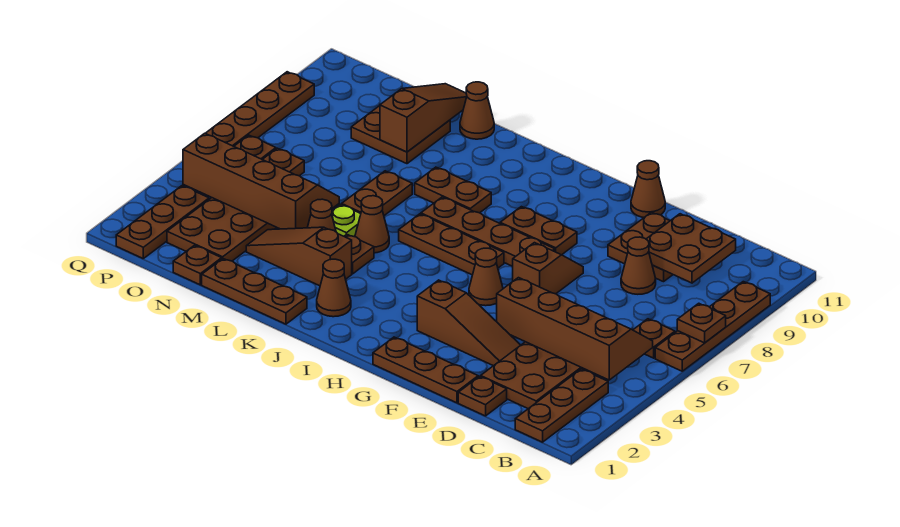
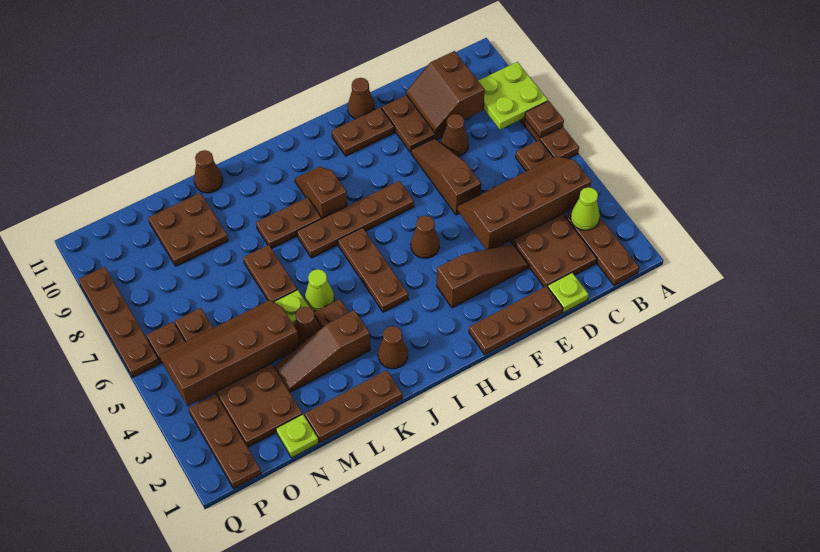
none -> lime plate A8:B9 level 2
none -> lime cone B3 level 2
brown plate C9:D10 level 2 -> brown slope C9:D10 level 2 top C
brown plate D1 level 1 -> lime plate D1 level 1
brown slope F6:F7 level 1 top 6 -> brown slope I8:I9 level 1 top 8
brown plate G8:H8 level 1 -> brown plate F10:G10 level 1
brown plate H6:J6 level 1 -> brown plate I4:I6 level 1
brown cone K5 level 1 -> lime cone K5 level 1
brown slope M9:M11 level 2 top 9 -> brown slope E6:E8 level 1 top 6
brown plate N1 level 1 -> lime plate N1 level 1

